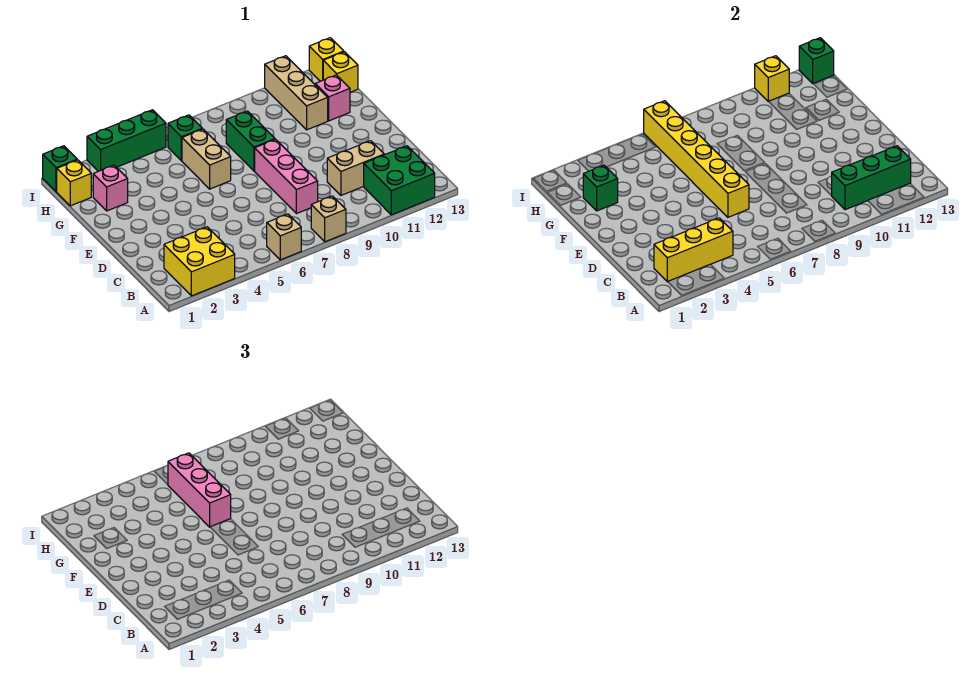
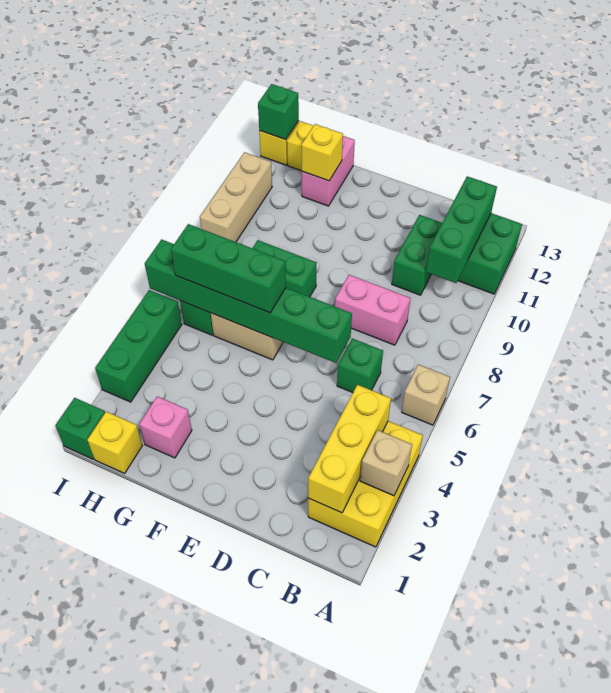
yellow brick A2:B3 level 1 -> yellow brick A2:B4 level 1
tan brick A8 level 1 -> tan brick A3 level 2
pink brick C8:E8 level 1 -> pink brick C8:D8 level 1
tan brick C10:C11 level 1 -> green brick C10:C11 level 1
yellow brick D6:I6 level 2 -> green brick D6:I6 level 2
pink brick F6:H6 level 3 -> green brick F6:H6 level 3
green brick G2 level 2 -> green brick C6 level 1
tan brick G11:I11 level 1 -> tan brick I9:I11 level 1
pink brick G12 level 1 -> pink brick G12:G13 level 1
yellow brick I11 level 2 -> yellow brick G12 level 2

